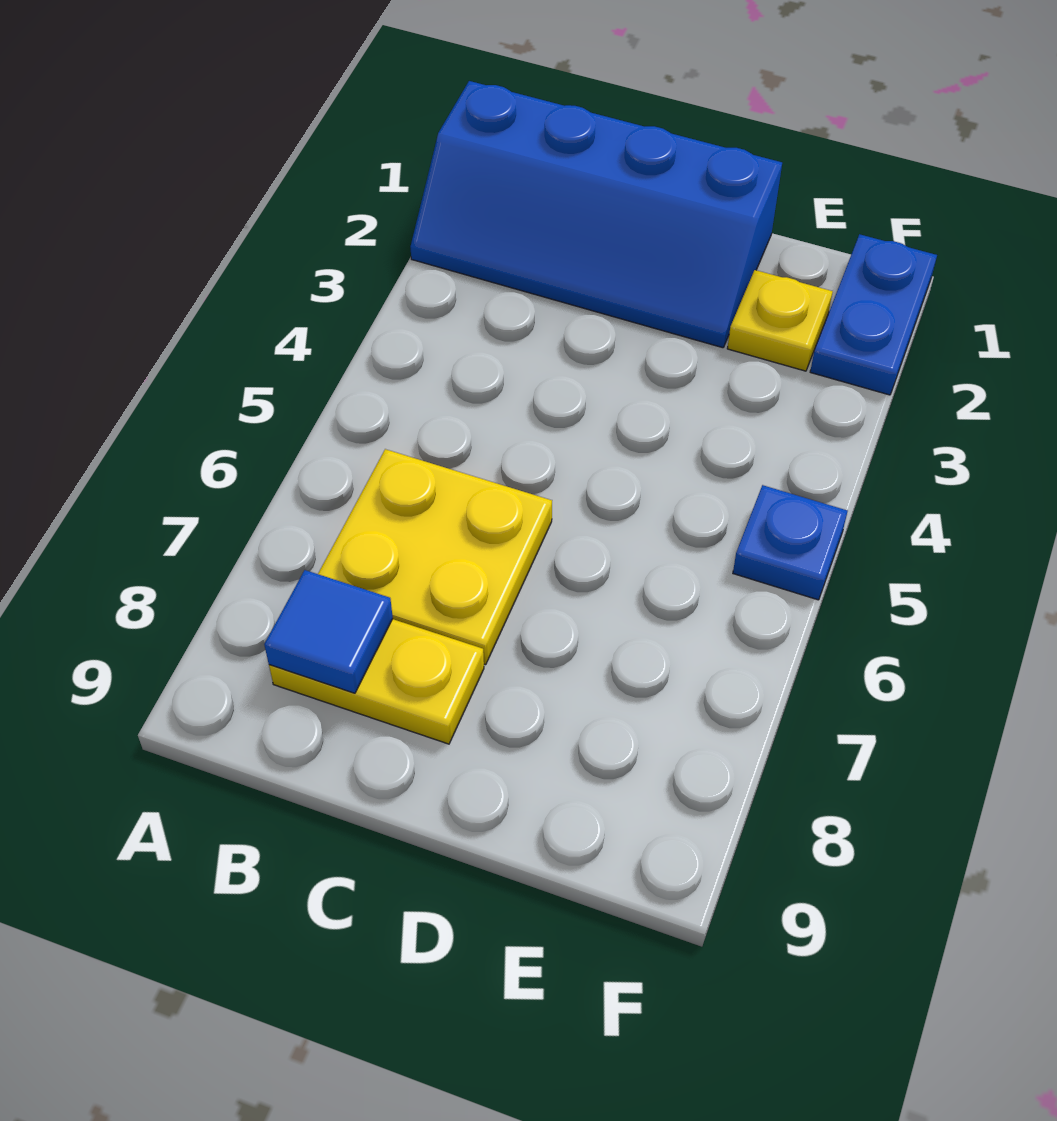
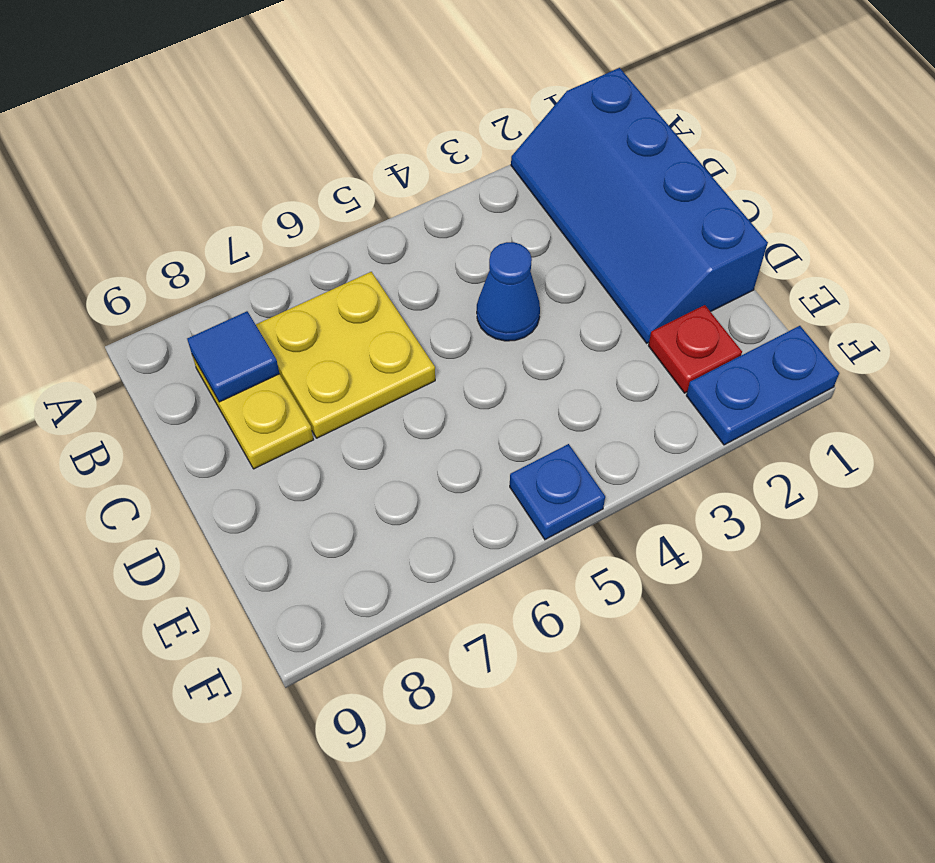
none -> blue cone C4 level 1
yellow plate E2 level 1 -> red plate E2 level 1

